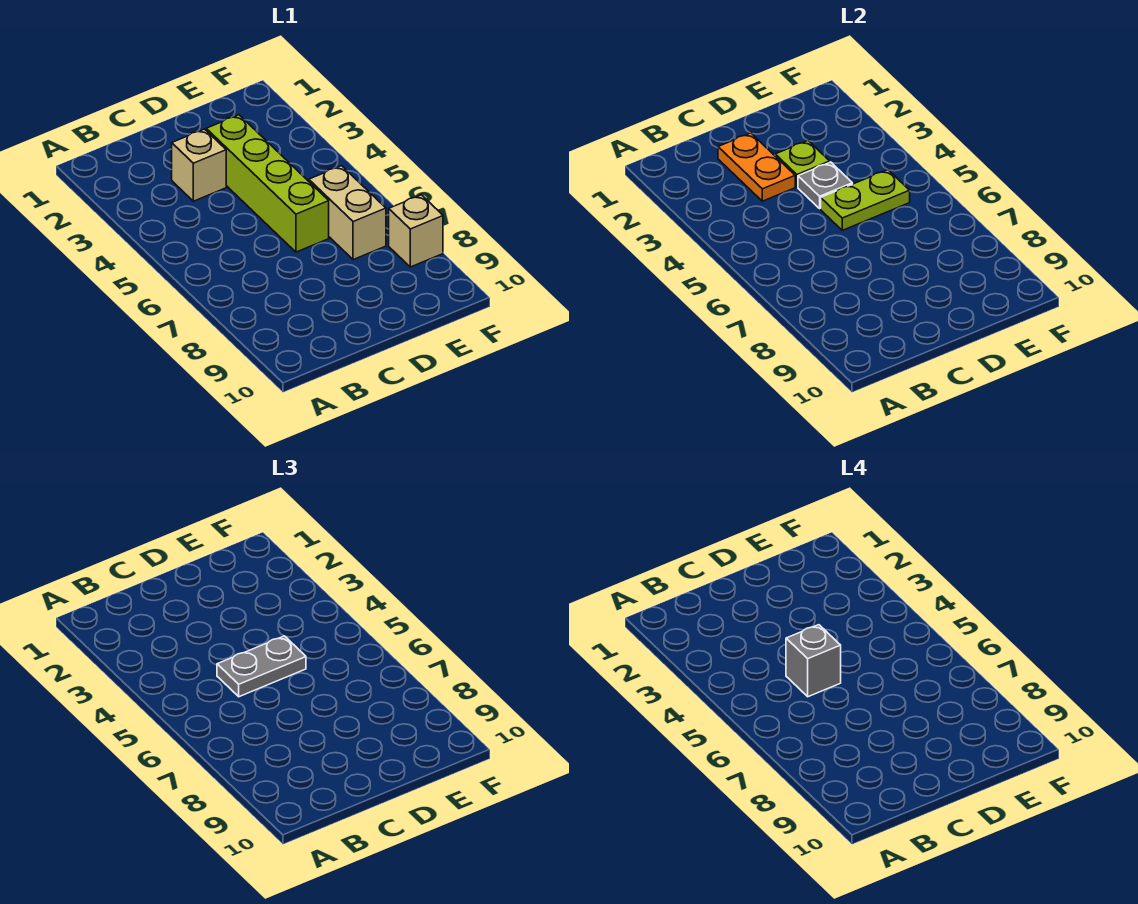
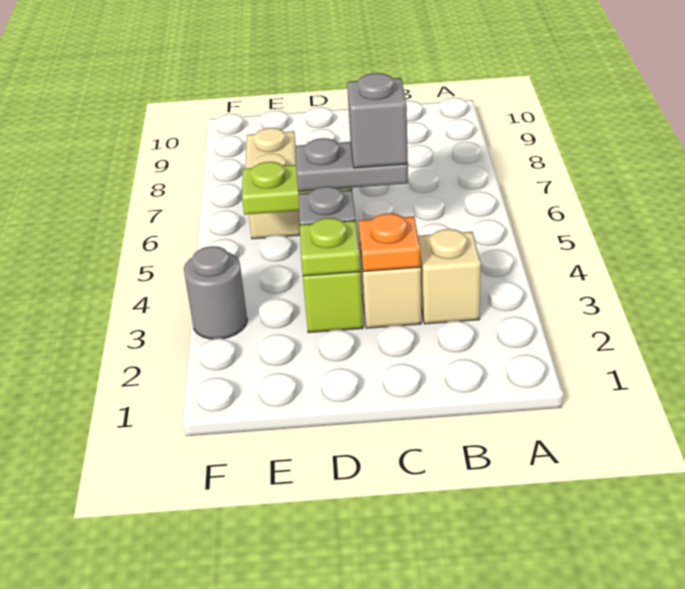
orange plate C2:C3 level 2 -> orange plate C3 level 2
none -> grey round brick F3 level 1
tan brick F8 level 1 -> tan brick B3 level 1

